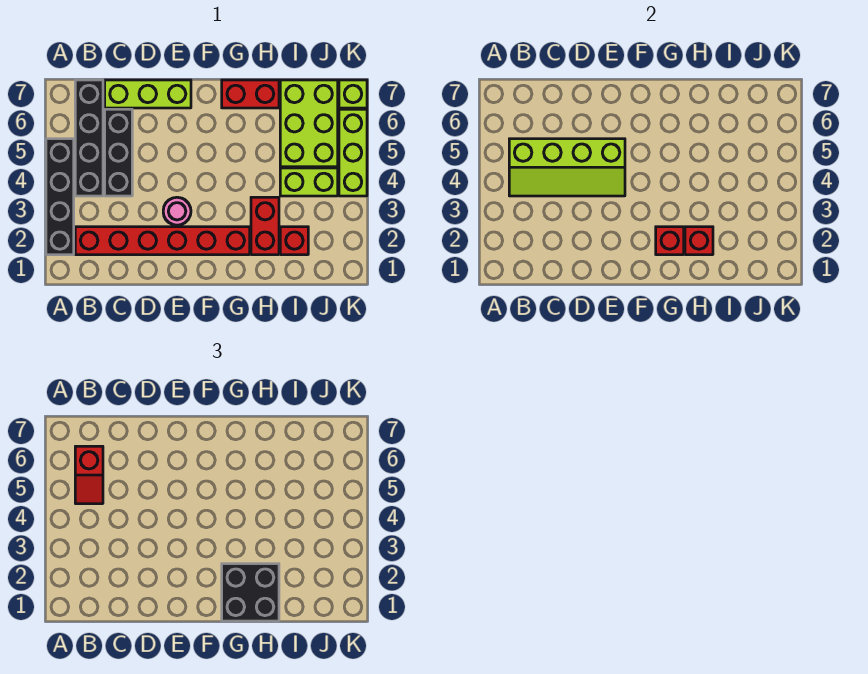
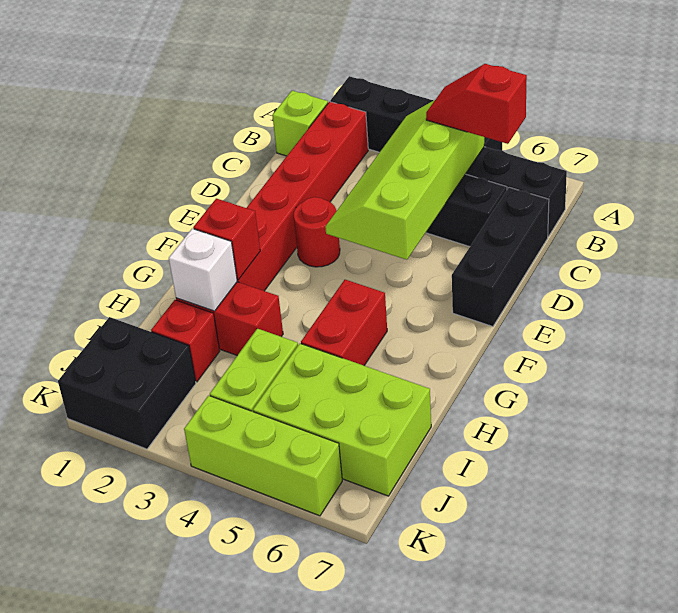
lime brick C7:E7 level 1 -> black brick C7:E7 level 1
pink round brick E3 level 1 -> red round brick E3 level 1
black brick G1:H2 level 3 -> black brick J1:K2 level 1
red brick G7:H7 level 1 -> red brick G5:H5 level 1
red brick H2 level 2 -> white brick H2 level 2
lime brick K7 level 1 -> lime brick B1 level 1

